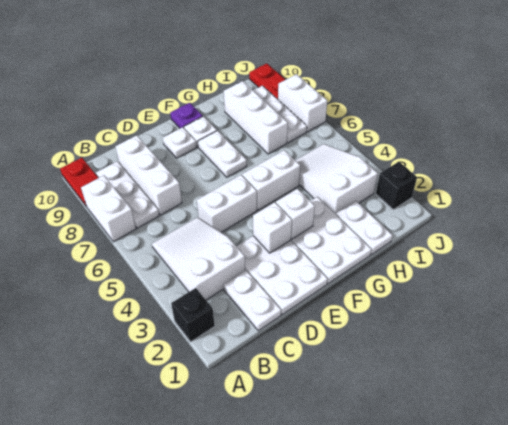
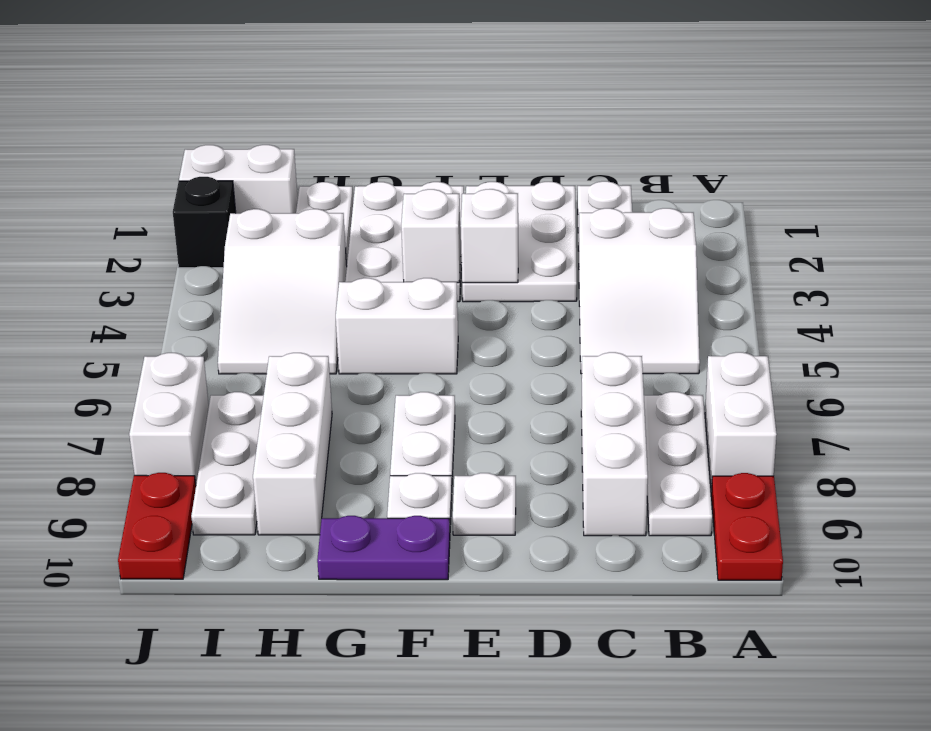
black brick A2 level 1 -> none
white brick D5:E5 level 1 -> white brick I1:J1 level 1
purple plate F10 level 1 -> purple plate F10:G10 level 1

